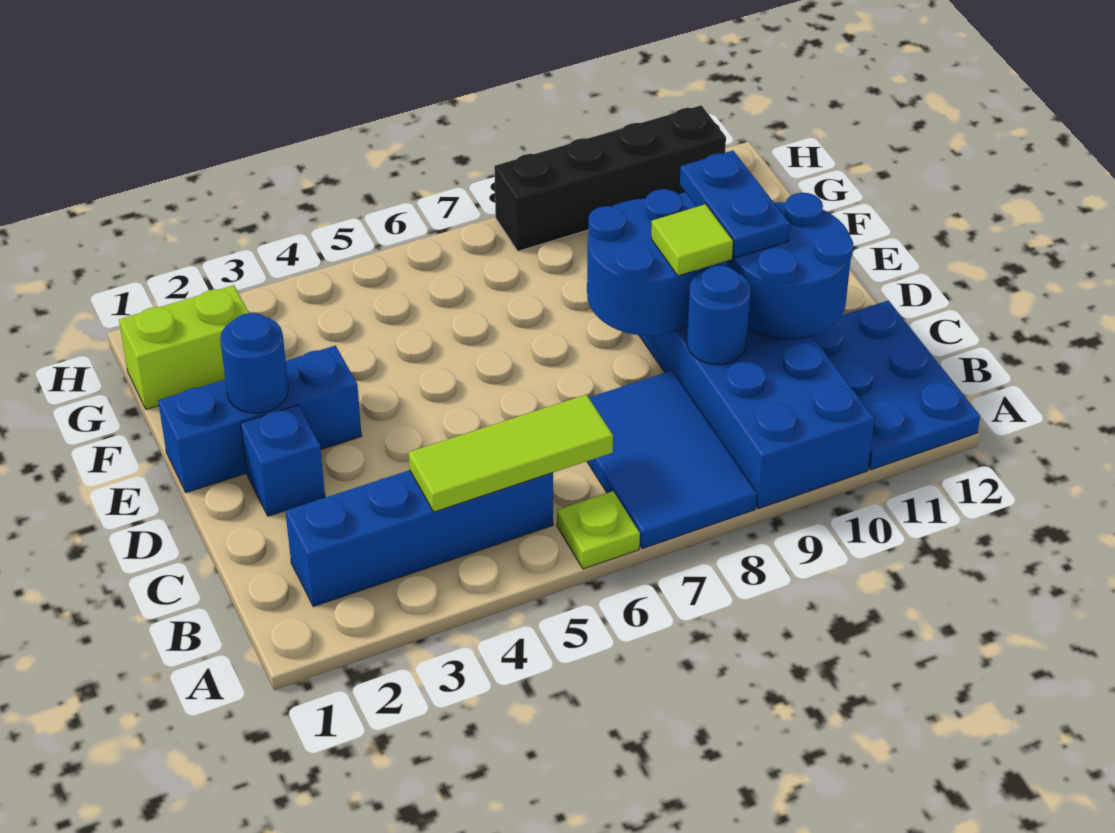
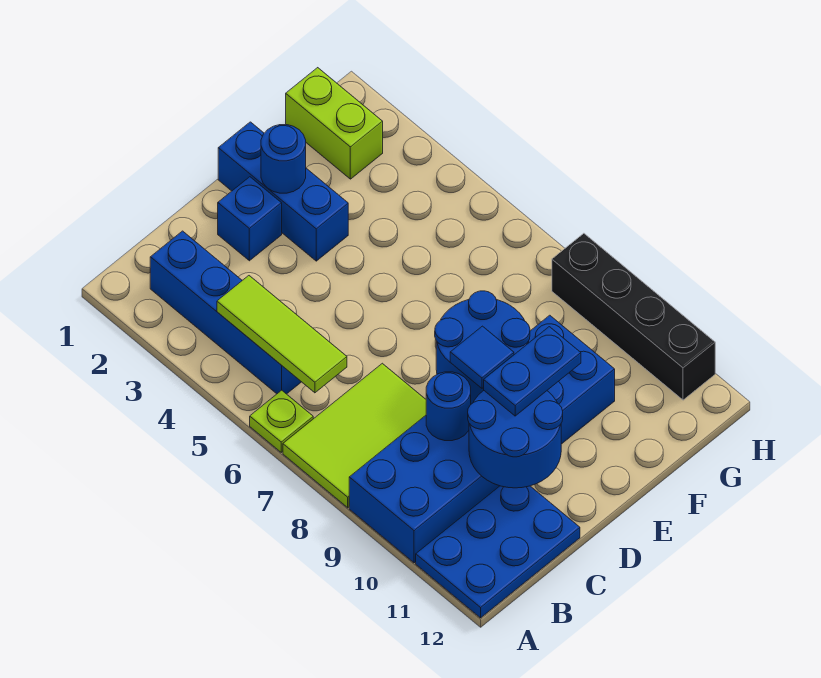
blue tile A7:C8 level 1 -> lime tile A7:C8 level 1
lime tile D9 level 3 -> blue tile D9 level 3

